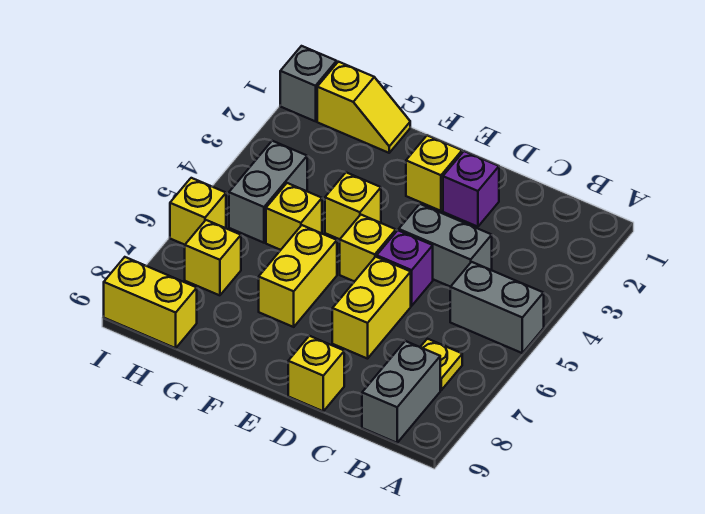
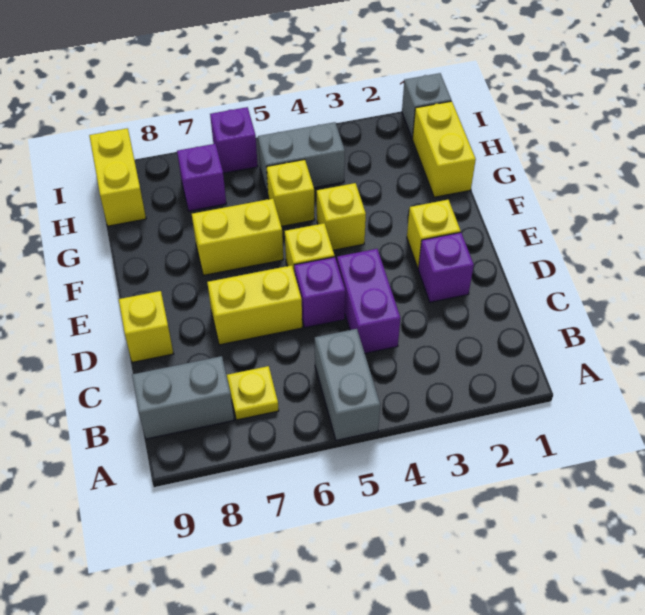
grey brick C4:D4 level 1 -> purple brick C4:D4 level 1
yellow slope G1:H1 level 1 top H -> yellow brick G1:H1 level 1
yellow brick H7 level 1 -> purple brick H7 level 1
yellow brick I6 level 1 -> purple brick I6 level 1

